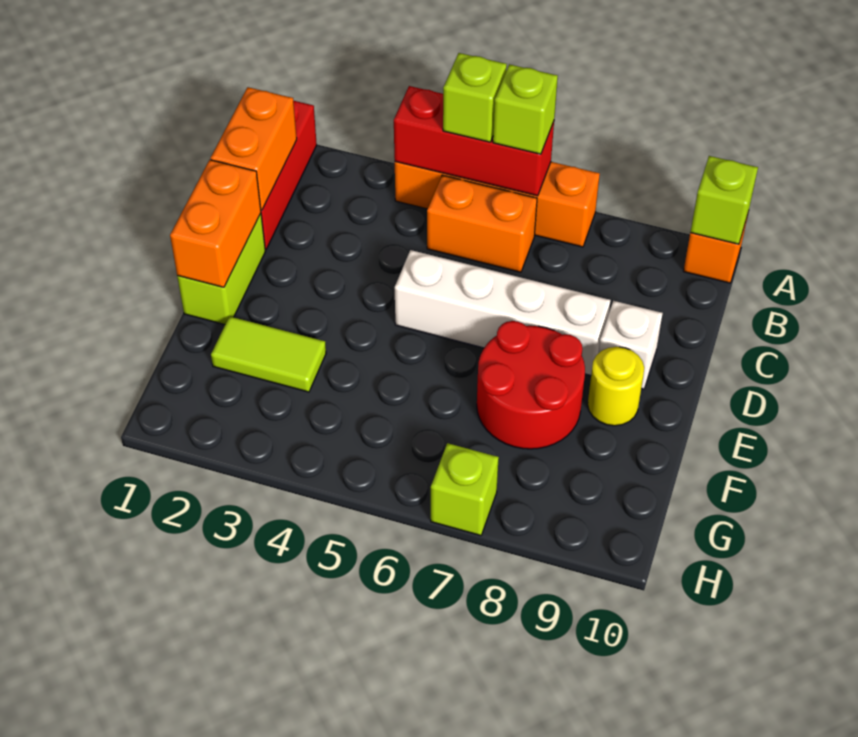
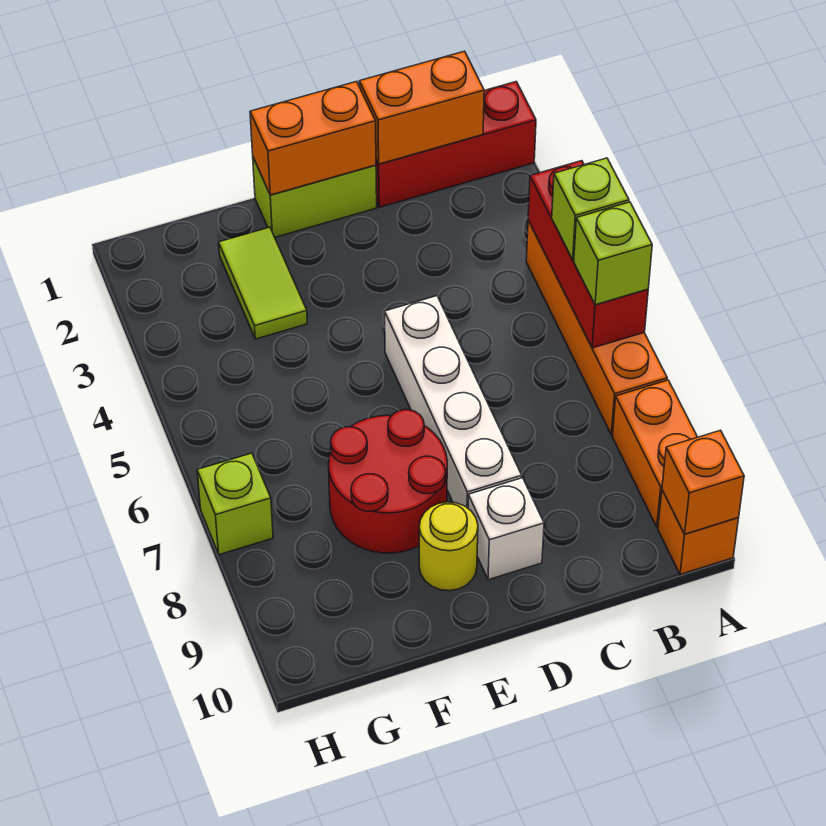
lime brick A10 level 2 -> orange brick A10 level 2
orange brick B5:B6 level 1 -> orange brick A8:A9 level 1

